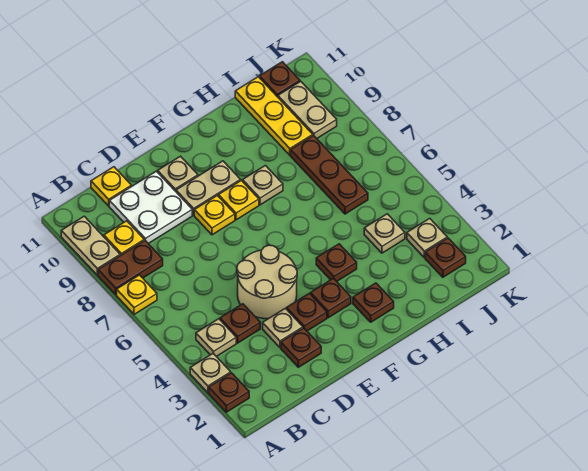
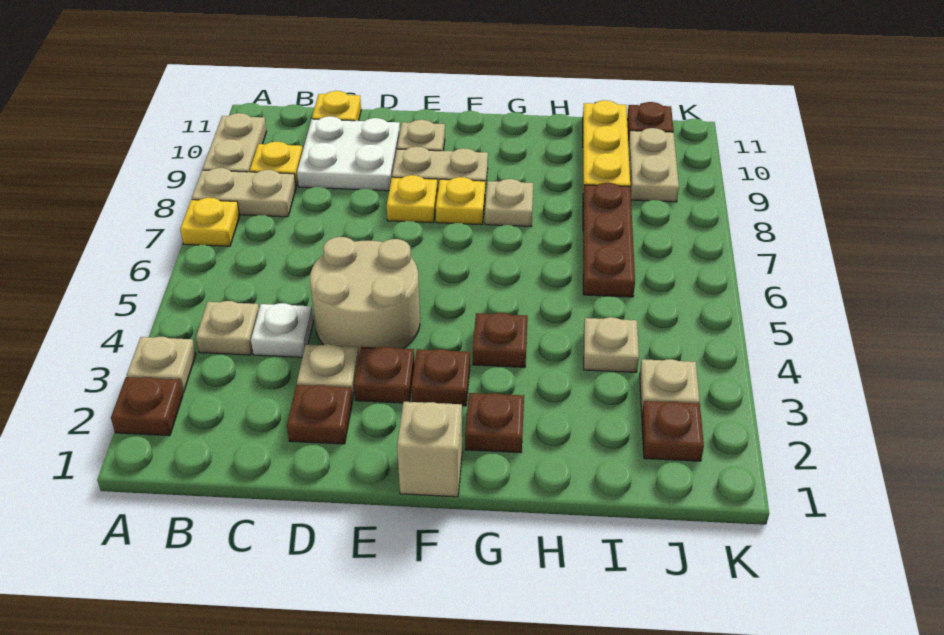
brown plate A8:B8 level 1 -> tan plate A8:B8 level 1
brown plate C4 level 1 -> white plate C4 level 1
none -> tan brick F1 level 1

